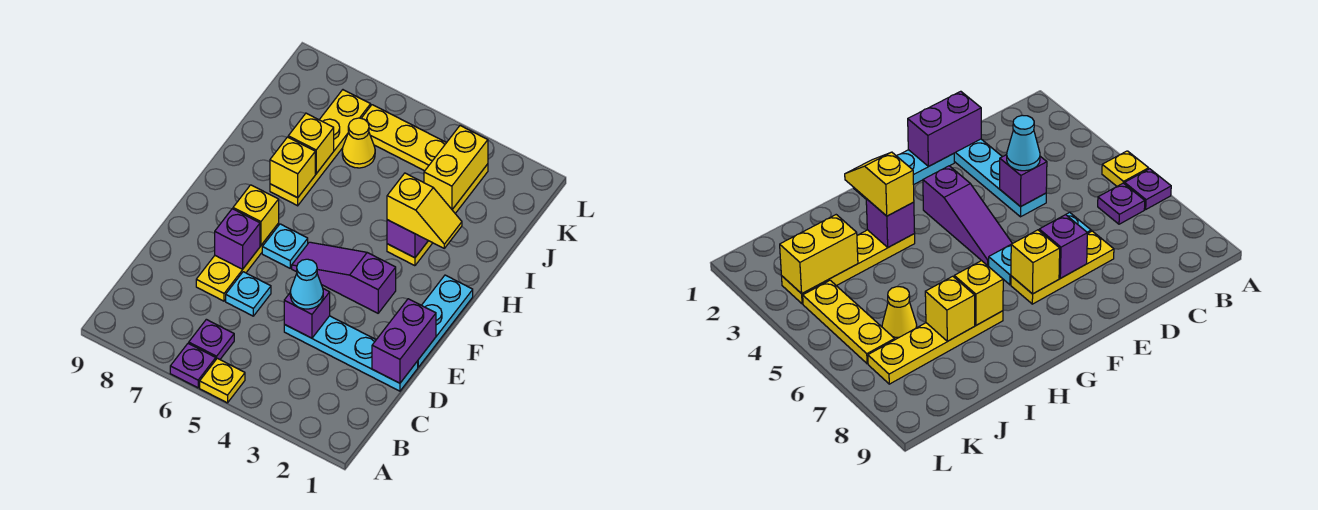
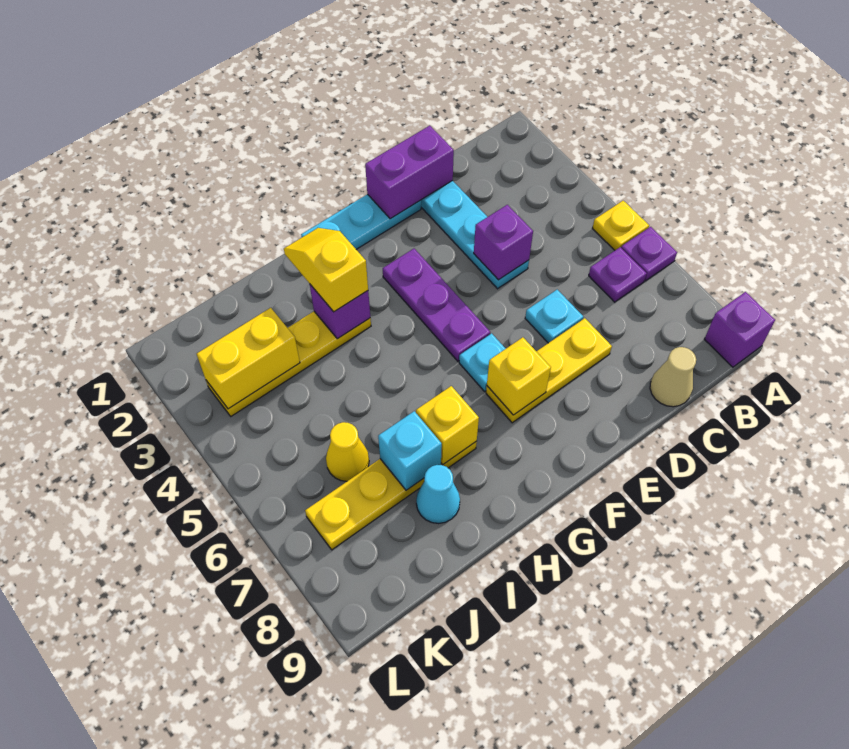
none -> tan cone C9 level 1
cyan cone D4 level 3 -> cyan cone I8 level 1
purple brick E7 level 2 -> purple brick A9 level 1
purple slope F3:F5 level 1 top 3 -> purple plate F3:F5 level 1
yellow brick I7 level 2 -> cyan brick I7 level 2
yellow plate K4:K6 level 1 -> none

